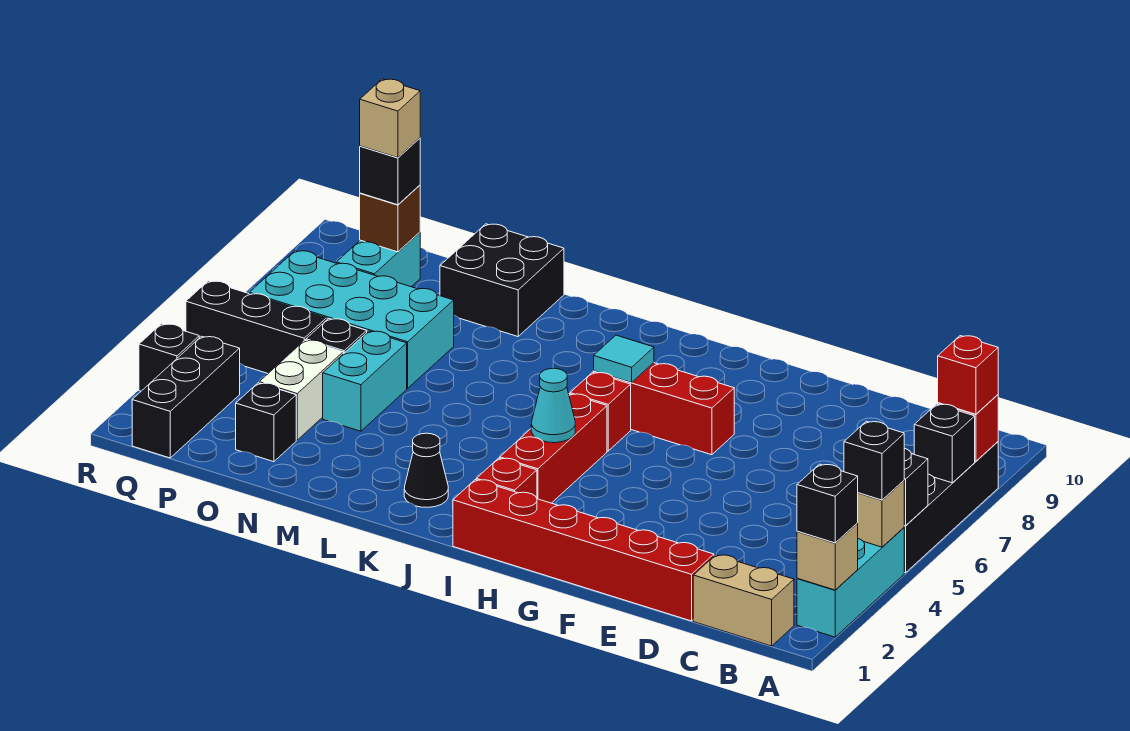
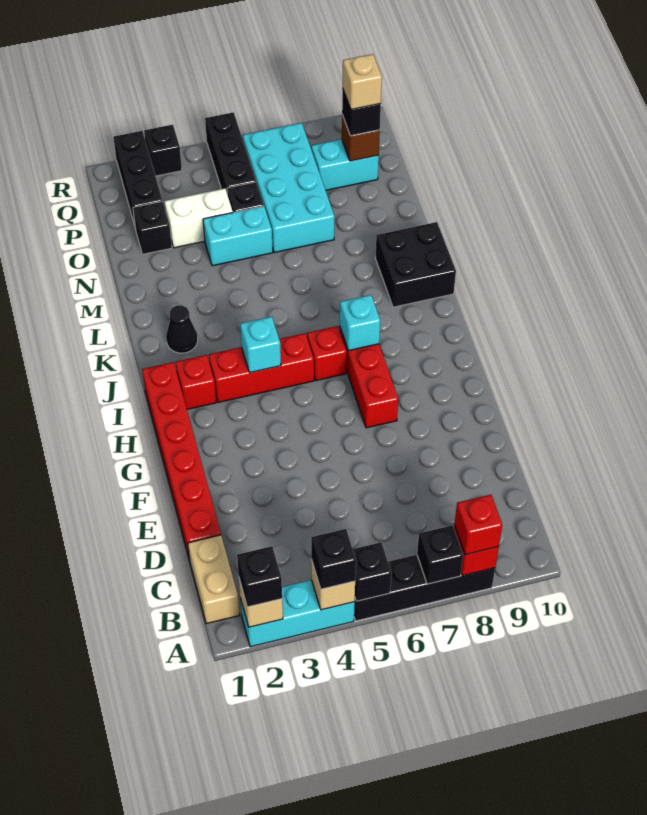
cyan cone I4 level 2 -> cyan brick I4 level 2
cyan tile I7 level 2 -> cyan brick I7 level 2
black brick M9:N10 level 1 -> black brick K9:L10 level 1
black brick Q1:Q3 level 1 -> black brick P2:R2 level 1

